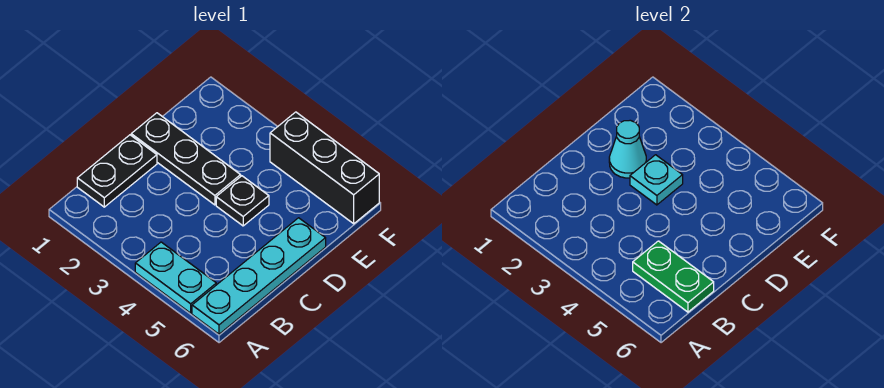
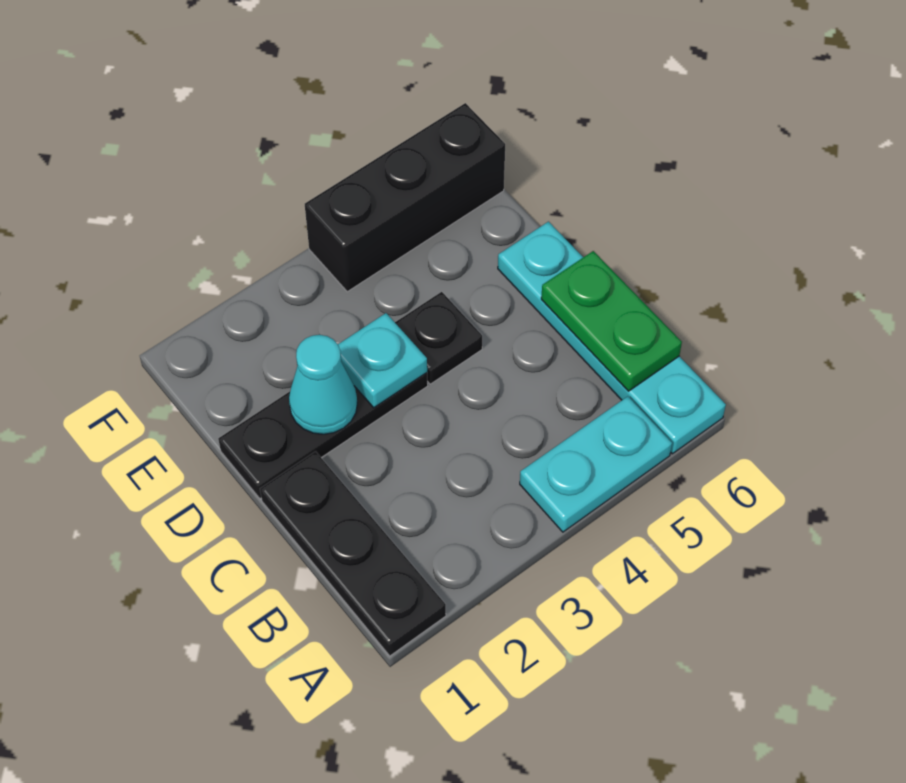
black plate B1:C1 level 1 -> black plate A1:C1 level 1
green plate B5:B6 level 2 -> green plate B6:C6 level 2

